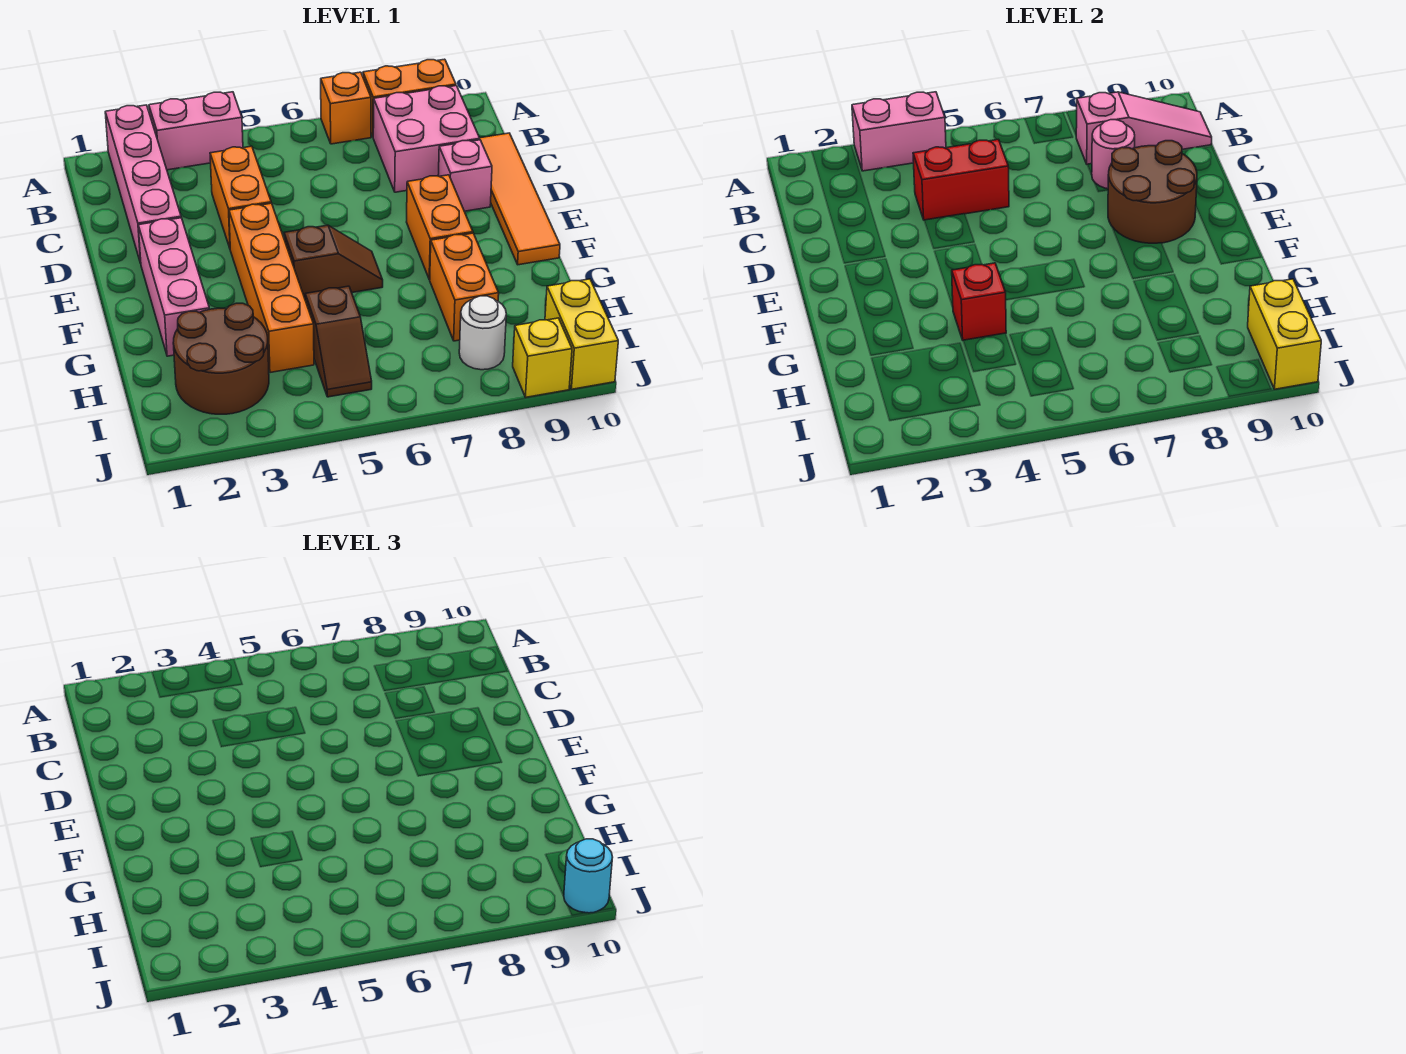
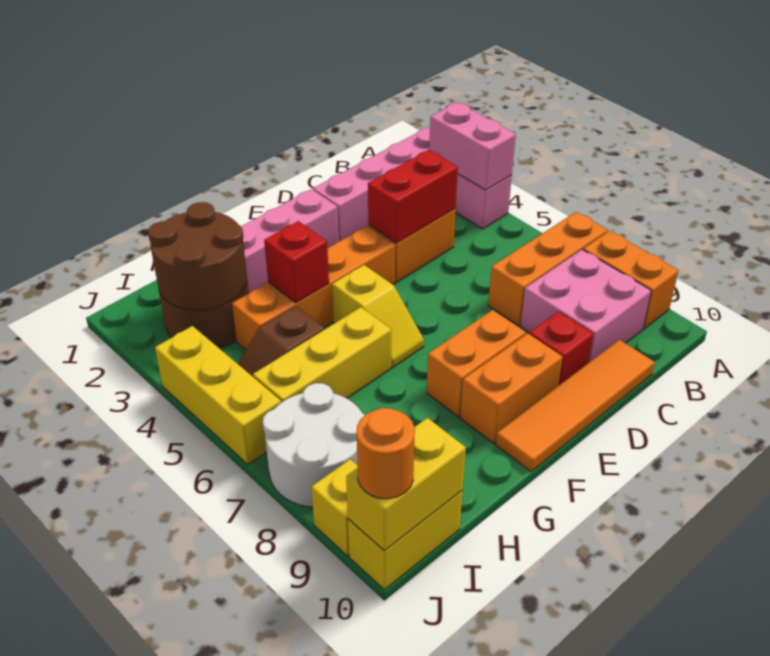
orange brick A7 level 1 -> orange brick A7:C7 level 1
pink slope B8:B10 level 2 top 8 -> none
red brick C4:C5 level 2 -> red brick C4:D4 level 2
pink round brick C8 level 2 -> none
brown round brick D8:E9 level 2 -> brown round brick H2:I3 level 2
pink brick D9 level 1 -> red brick D9 level 1
brown slope F5:F6 level 1 top 5 -> yellow slope F5:F6 level 1 top 5
none -> yellow brick G6:I6 level 1
orange brick G8:H8 level 1 -> orange brick E9:F9 level 1
white round brick I8 level 1 -> white round brick I7:J8 level 1
none -> yellow brick J4:J6 level 1
cyan round brick J10 level 3 -> orange round brick J10 level 3

